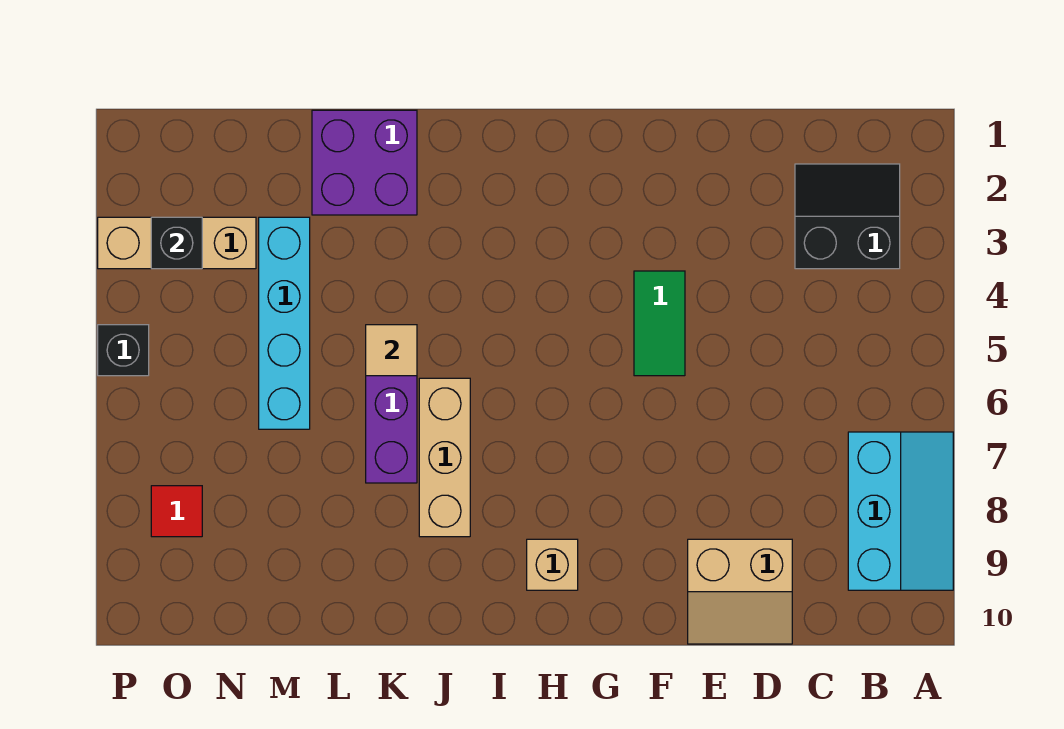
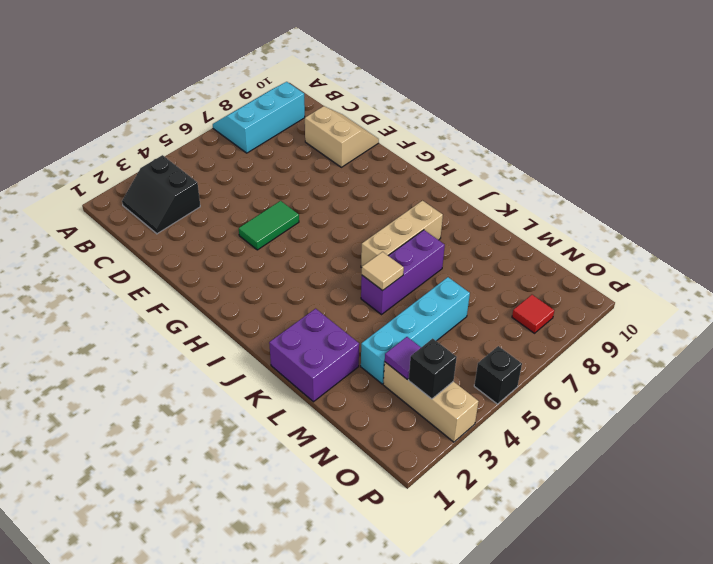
tan brick H9 level 1 -> none
none -> purple tile N3 level 2

